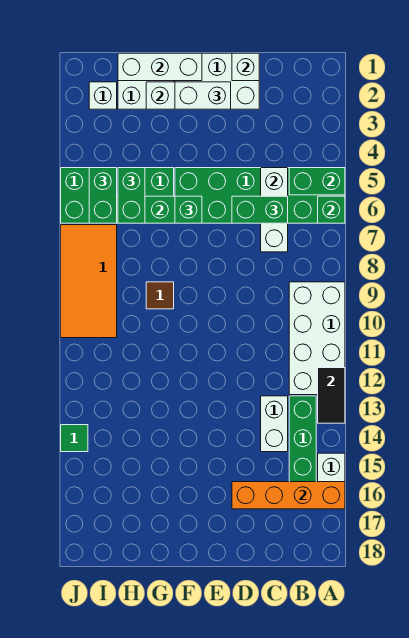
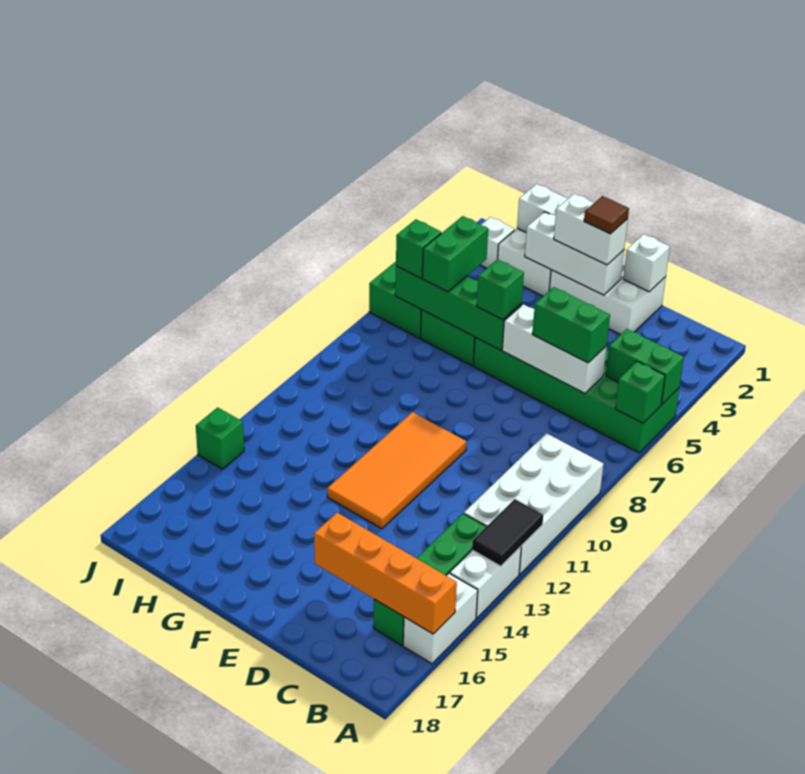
white brick C5:C7 level 2 -> white brick C6:E6 level 2
white brick C13:C14 level 1 -> white brick A13:A14 level 1
brown tile G9 level 1 -> brown tile E2 level 4
green brick I5:I6 level 3 -> green brick I6 level 3
orange tile I7:J10 level 1 -> orange tile E10:F13 level 1
green tile J14 level 1 -> green brick J14 level 1

